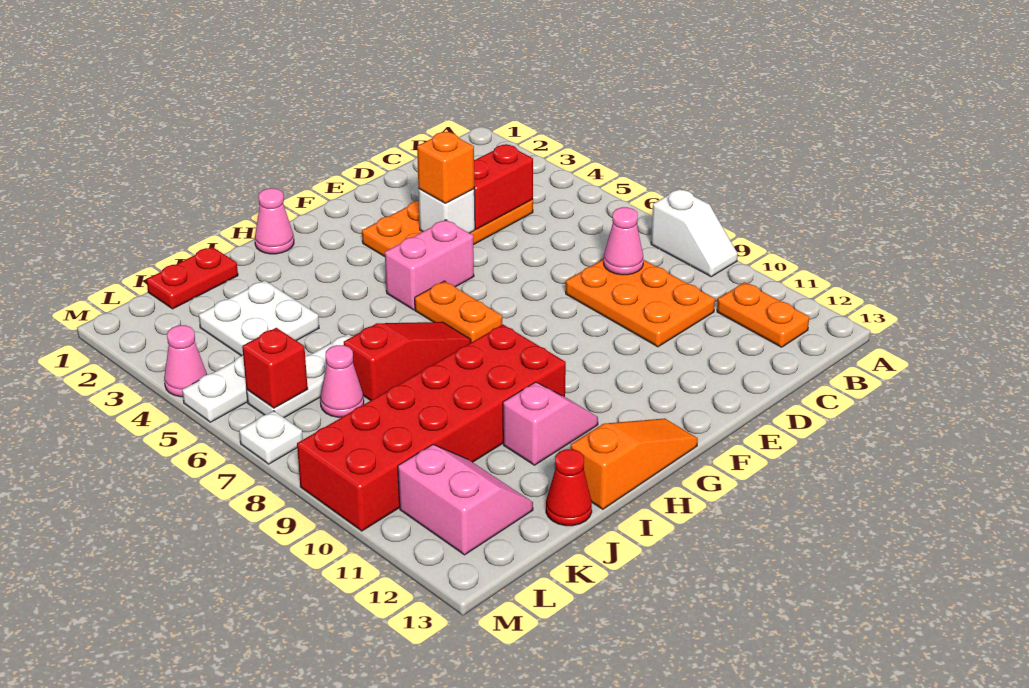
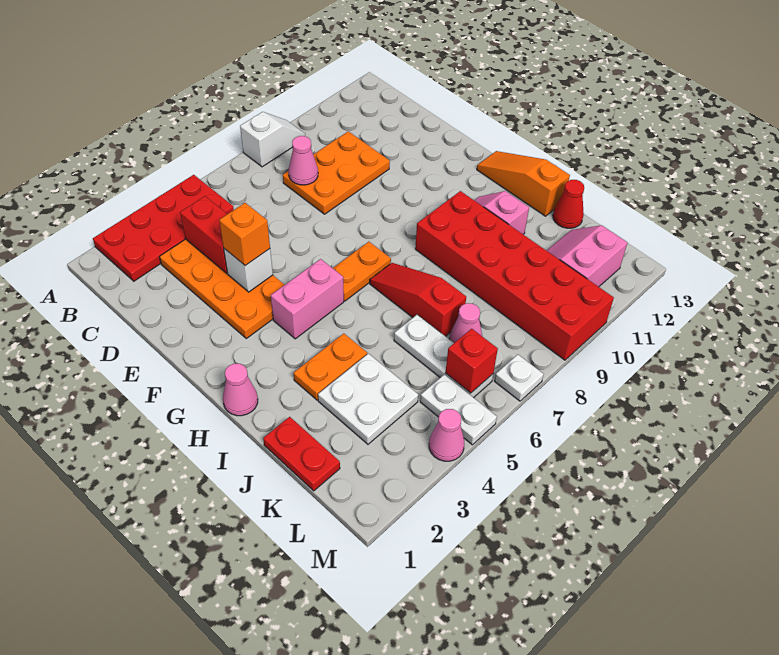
none -> red plate A2:B5 level 1
orange plate B11:B12 level 1 -> orange plate I3:I4 level 1
pink brick F5:G5 level 1 -> pink brick G4:G5 level 1

